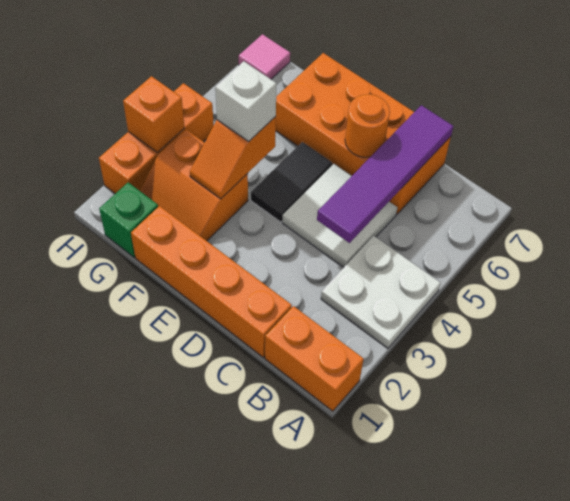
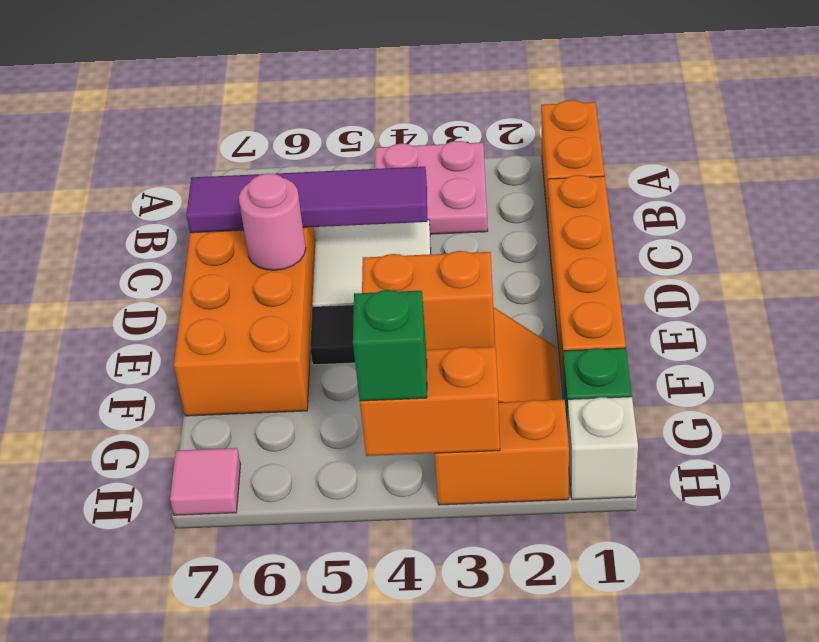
white plate A3:B4 level 1 -> pink plate A3:B4 level 1
orange round brick D6 level 2 -> pink round brick D6 level 2
orange slope F3:F4 level 2 top 4 -> orange brick F3:F4 level 2
white brick F4 level 3 -> white brick H1 level 1
orange brick H2:H4 level 1 -> orange brick H2:H3 level 1
orange brick H3 level 2 -> orange brick H3:H4 level 2
none -> green brick H4 level 3

